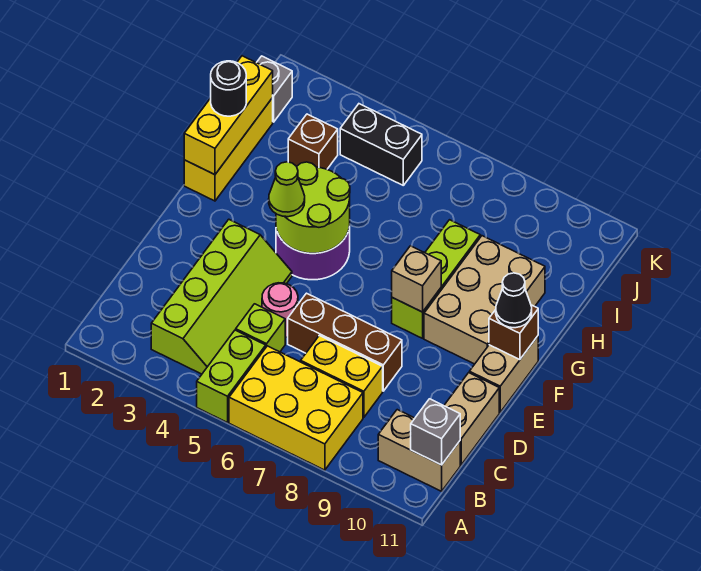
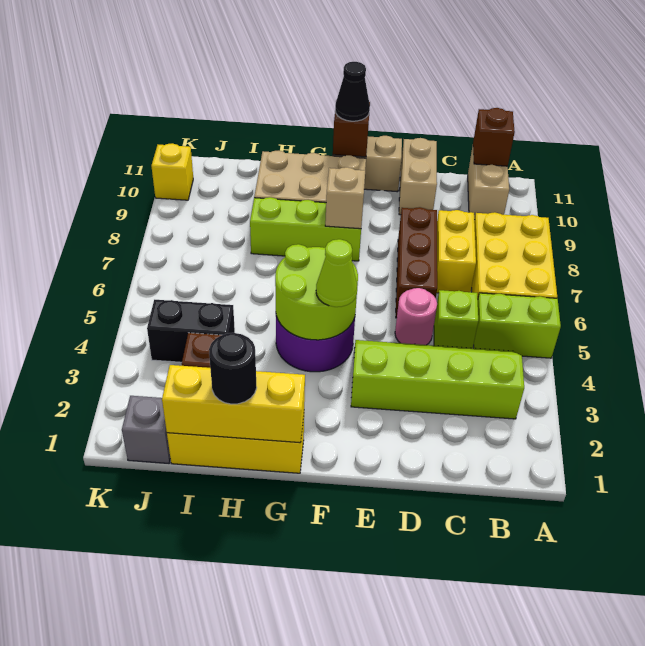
grey brick B11 level 2 -> brown brick B11 level 2
tan brick C11:D11 level 1 -> tan brick D10:D11 level 1
black brick J4:J5 level 1 -> black brick I4:J4 level 1
none -> yellow brick K10 level 1

